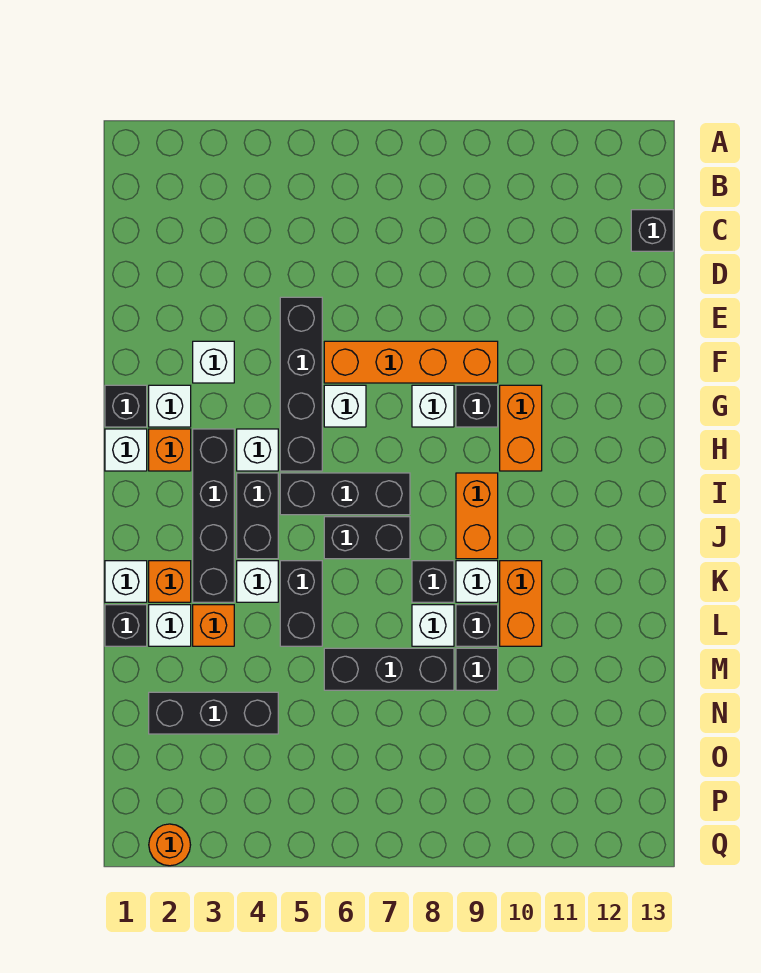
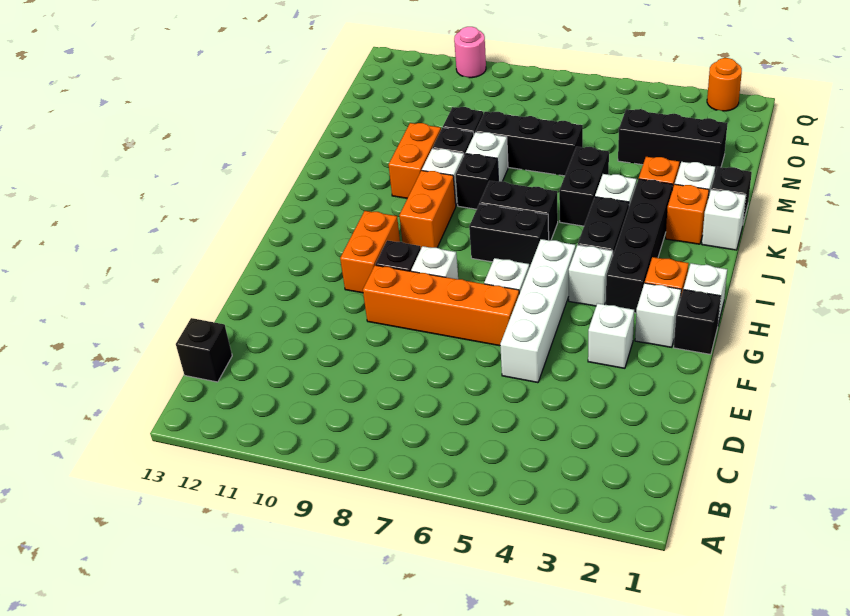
black brick E5:H5 level 1 -> white brick E5:H5 level 1
black brick I5:I7 level 1 -> black brick I6:I7 level 1
none -> pink round brick Q10 level 1

